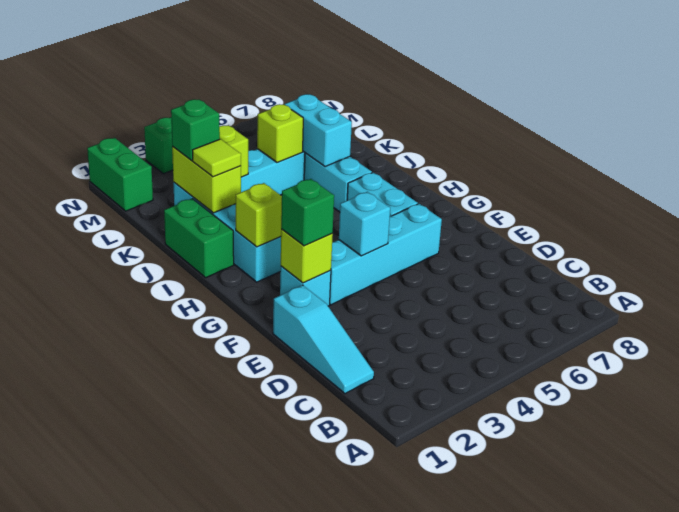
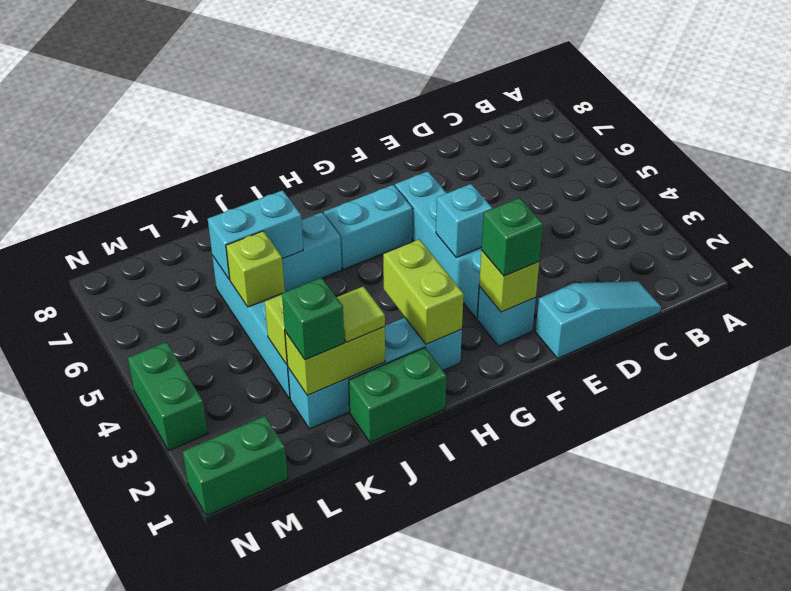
lime brick H2 level 2 -> lime brick H2:H3 level 2

